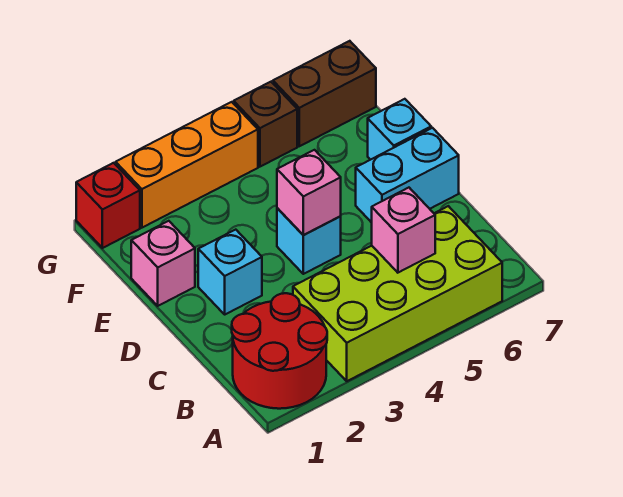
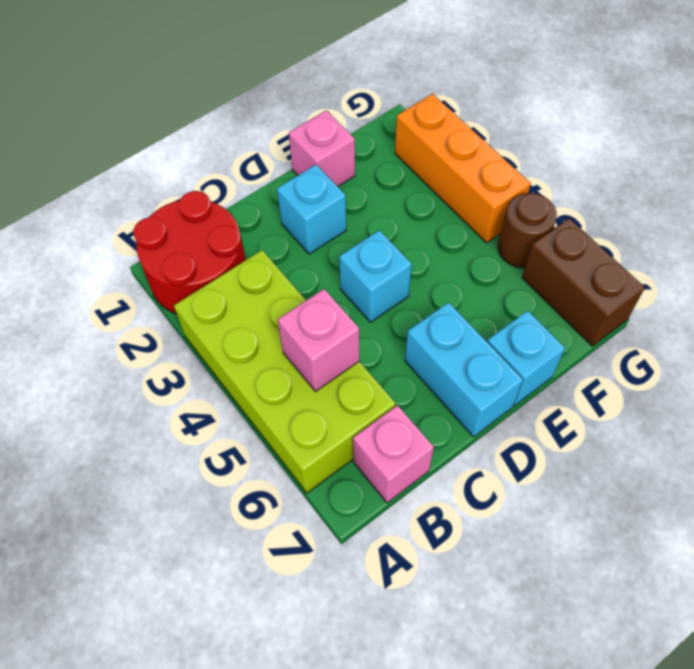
pink brick D4 level 2 -> pink brick B7 level 1
red brick G1 level 1 -> none
brown brick G5 level 1 -> brown round brick G5 level 1

